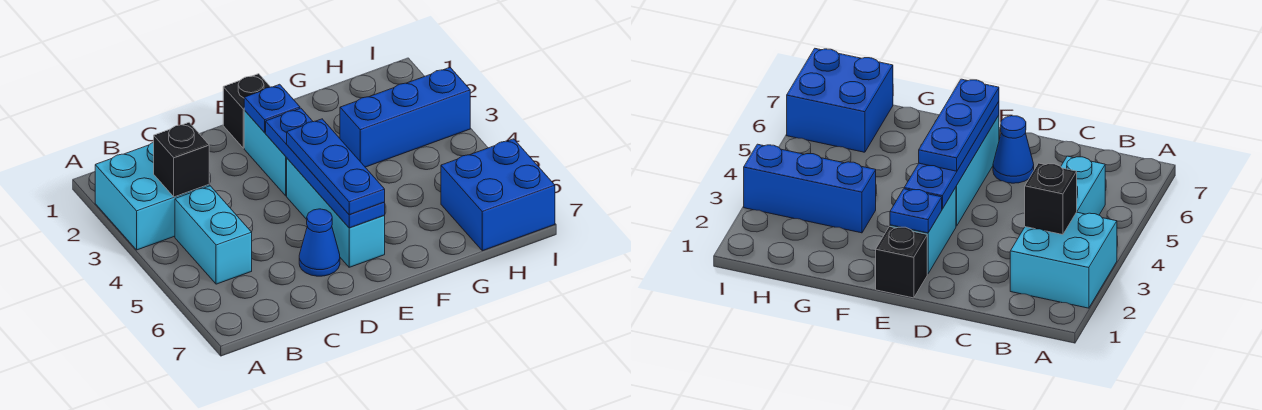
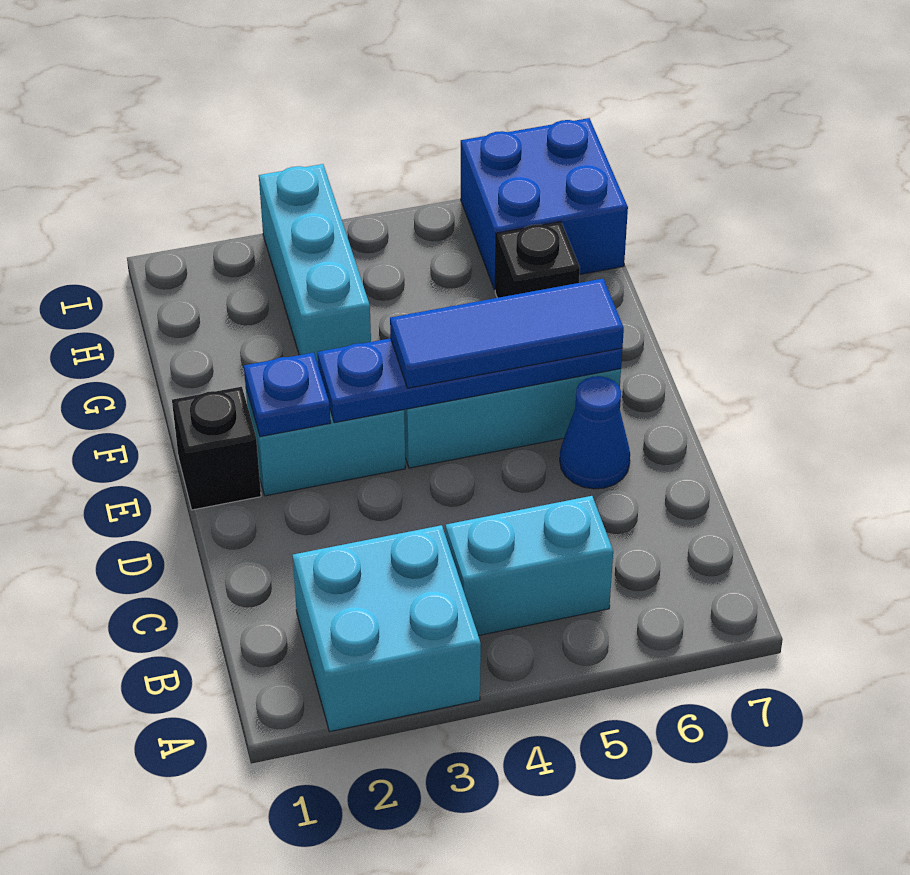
black brick B3 level 2 -> black brick G6 level 1
blue plate E4:E6 level 3 -> blue tile E4:E6 level 3
blue brick G3:I3 level 1 -> cyan brick G3:I3 level 1

